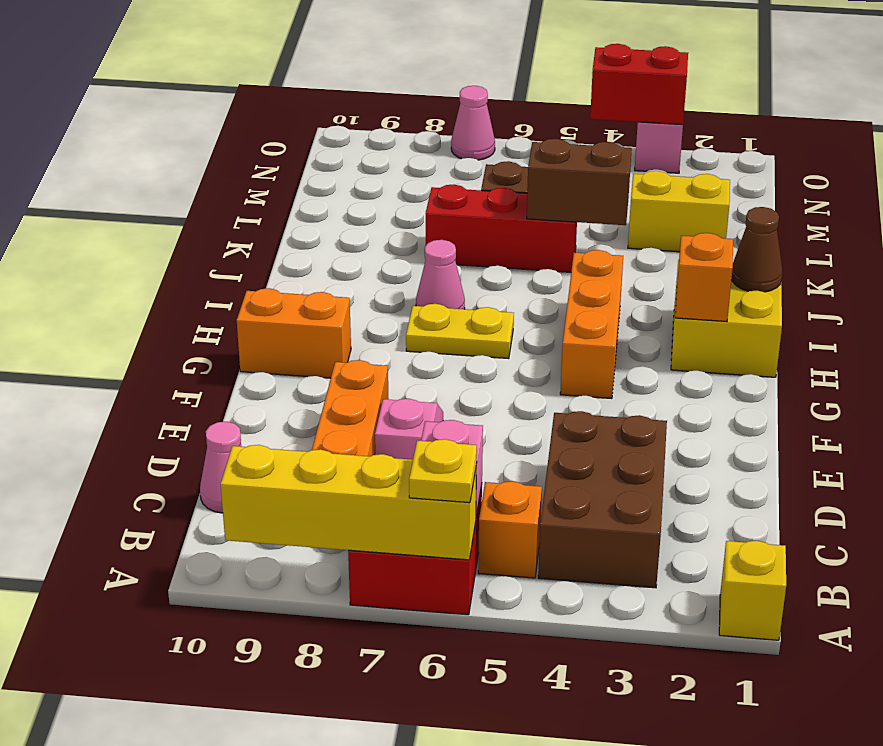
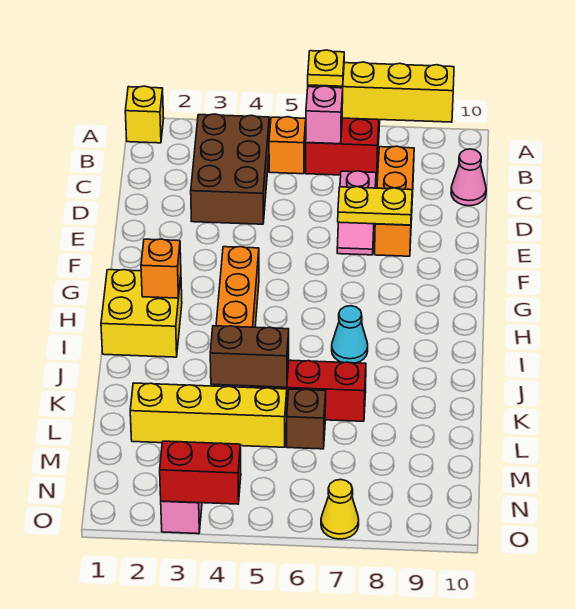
orange brick G9:G10 level 1 -> none
yellow plate H6:H7 level 1 -> yellow plate E7:E8 level 2
brown cone I1 level 2 -> none
pink cone I7 level 1 -> cyan cone I7 level 1
yellow brick L2:L3 level 1 -> yellow brick L2:L5 level 1
pink cone O7 level 1 -> yellow cone O7 level 1

